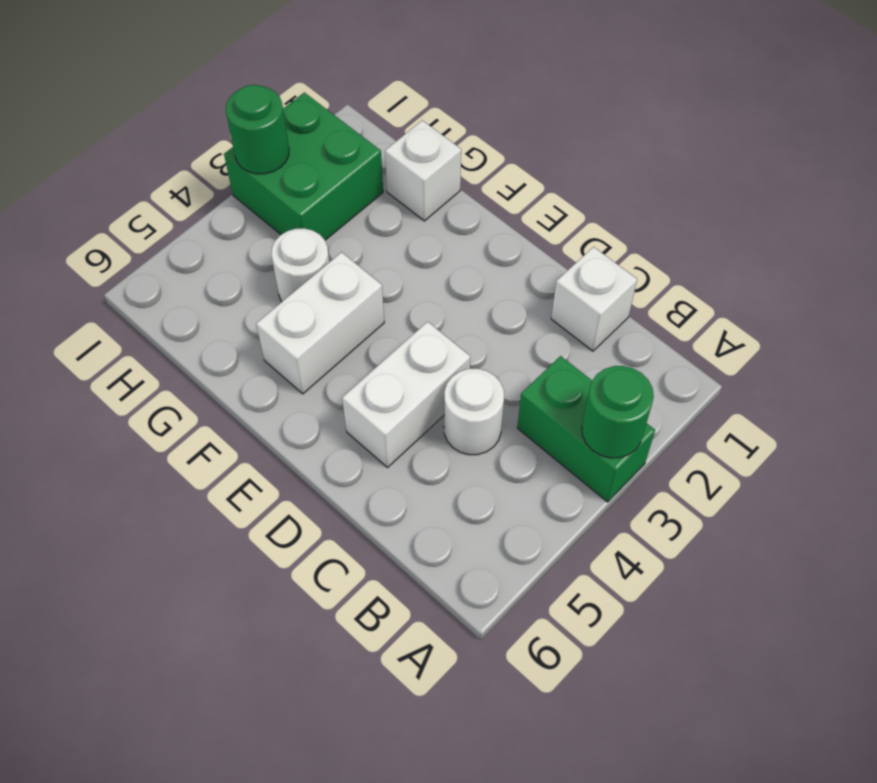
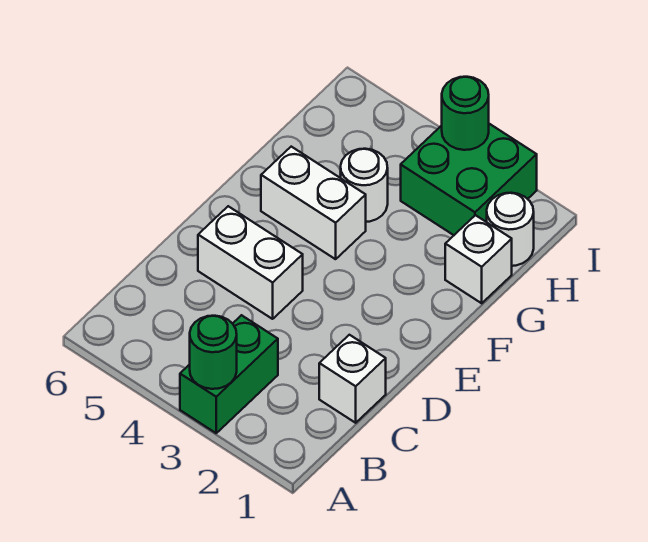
white round brick C4 level 1 -> white round brick H1 level 1

